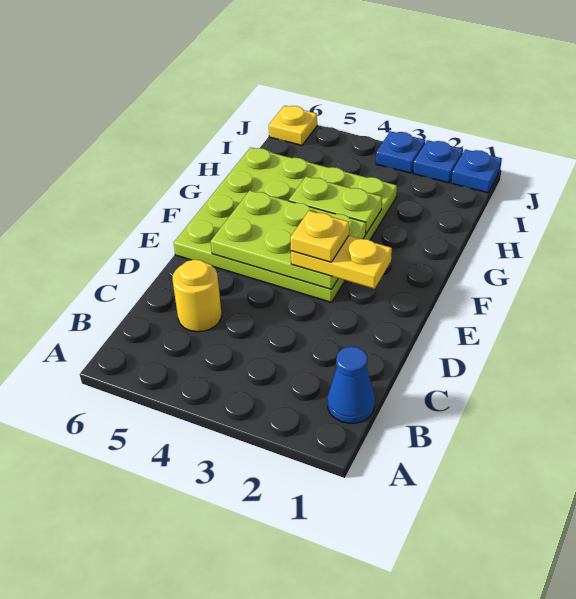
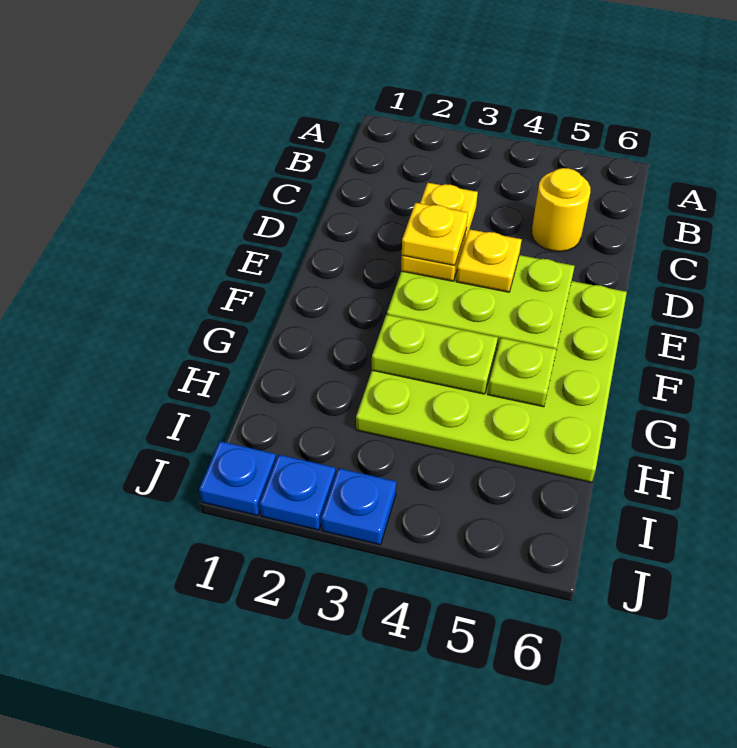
blue cone B1 level 1 -> none
yellow plate E2:E3 level 3 -> yellow plate D3:E3 level 3
none -> lime plate G5 level 2
yellow plate J6 level 1 -> yellow plate E4 level 3

